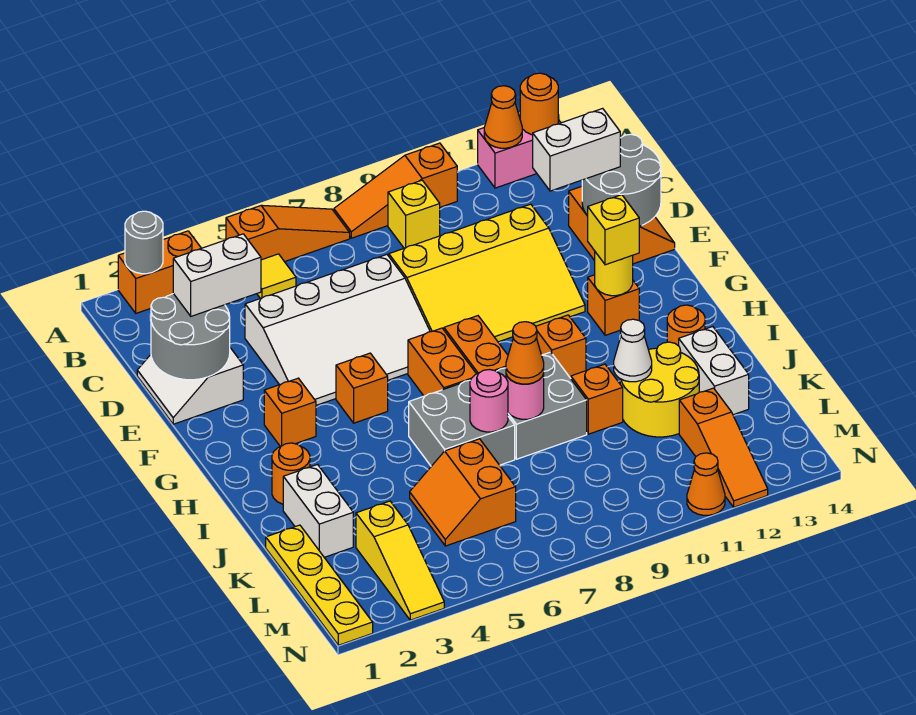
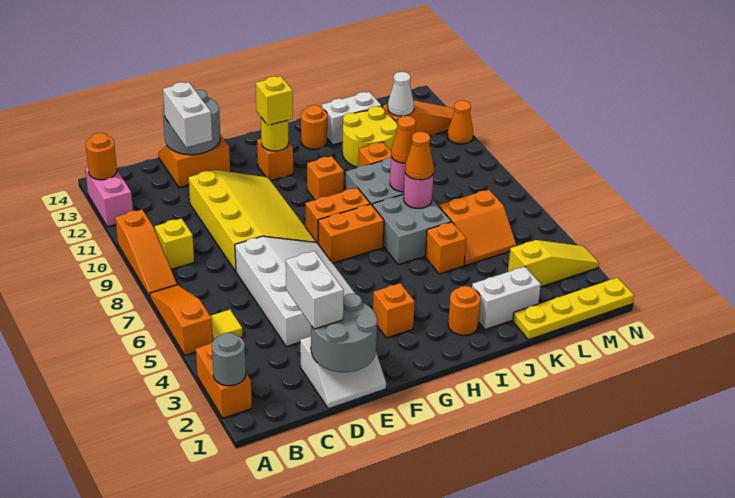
orange cone A12 level 2 -> orange cone J7 level 3
orange brick G5 level 1 -> orange brick J5 level 1
white cone J11 level 2 -> white cone L12 level 2

